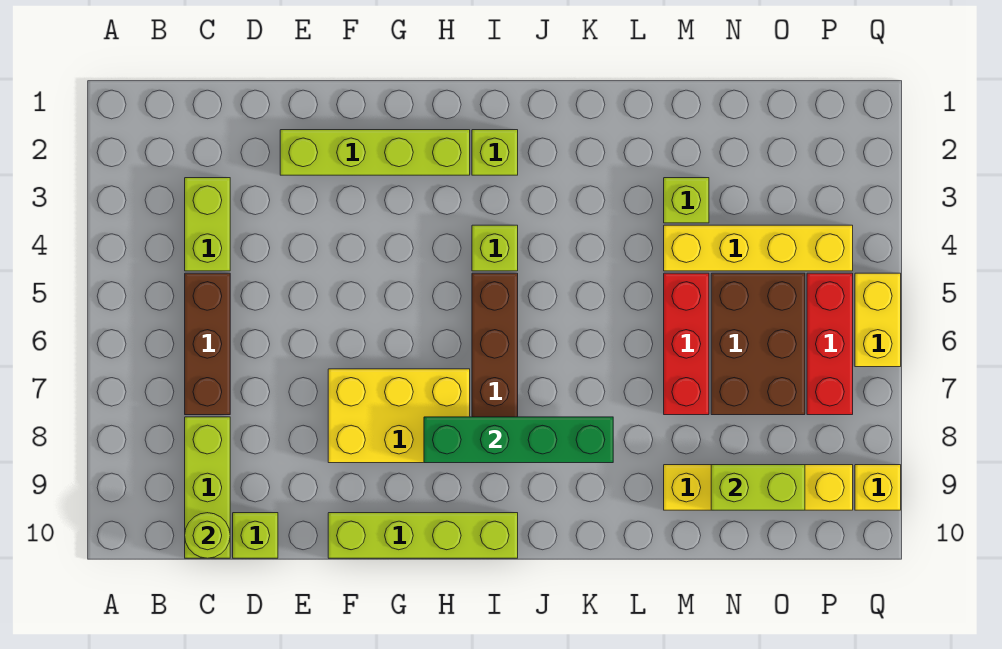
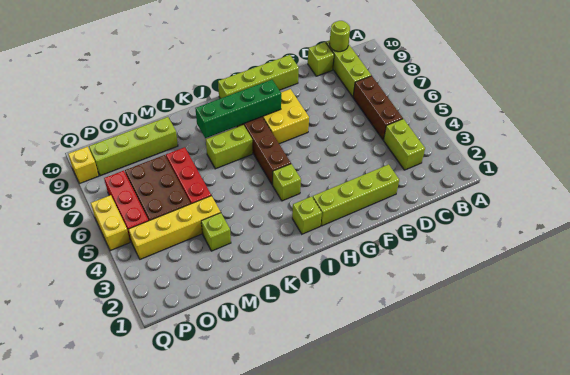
yellow brick F7:H8 level 1 -> yellow brick G7:H8 level 1
yellow brick M9:P9 level 1 -> lime brick M9:P9 level 1
lime brick N9:O9 level 2 -> lime brick J7:K7 level 1

